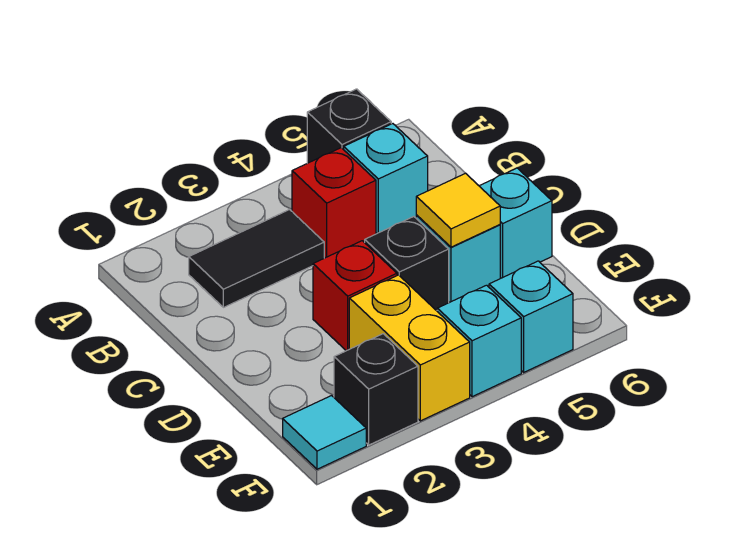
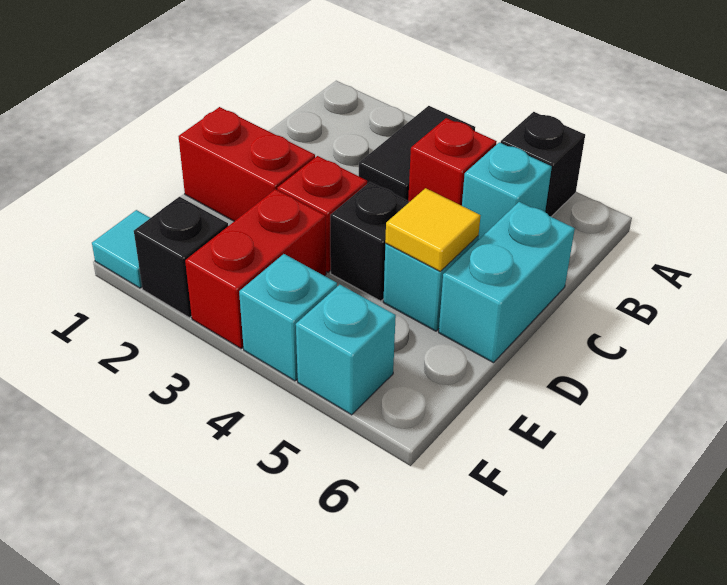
black tile B2:B3 level 1 -> black tile A3:B3 level 1
none -> red brick D1:D2 level 1
cyan brick D6 level 1 -> cyan brick C6:D6 level 1
yellow brick E3:F3 level 1 -> red brick E3:F3 level 1

